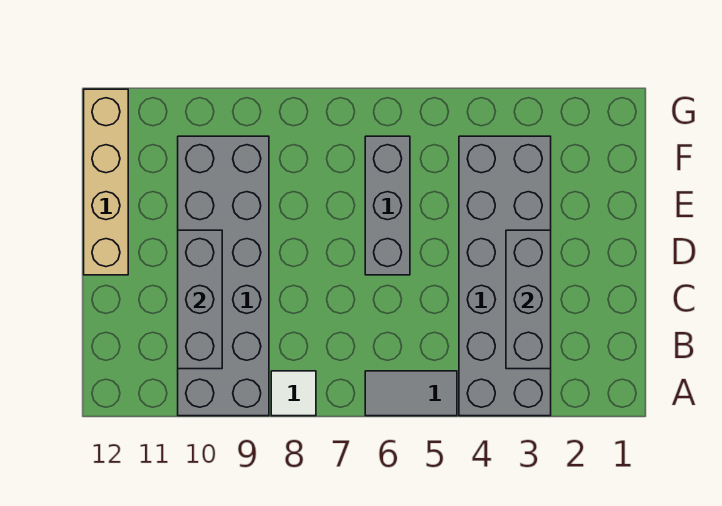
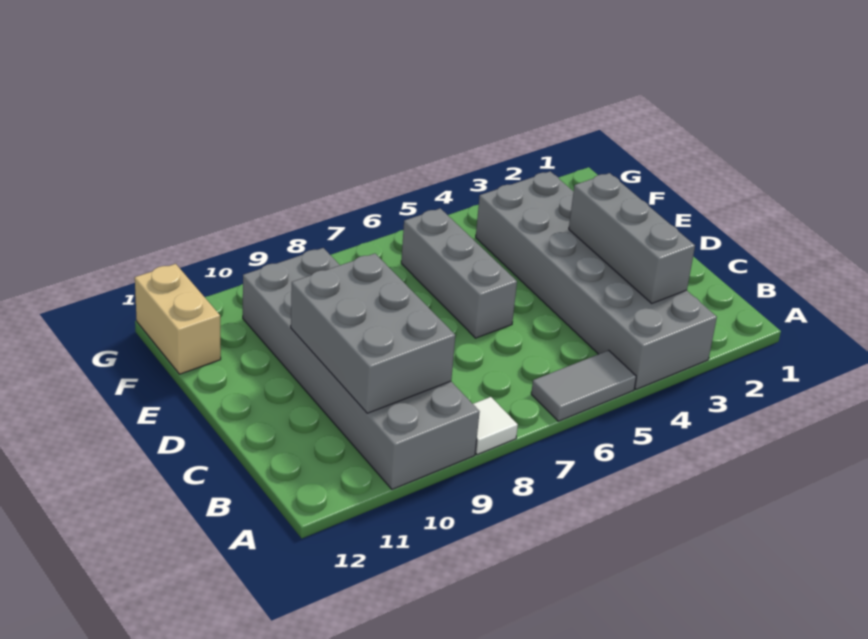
grey brick B10:D10 level 2 -> grey brick B9:D10 level 2
tan brick D12:G12 level 1 -> tan brick F12:G12 level 1

